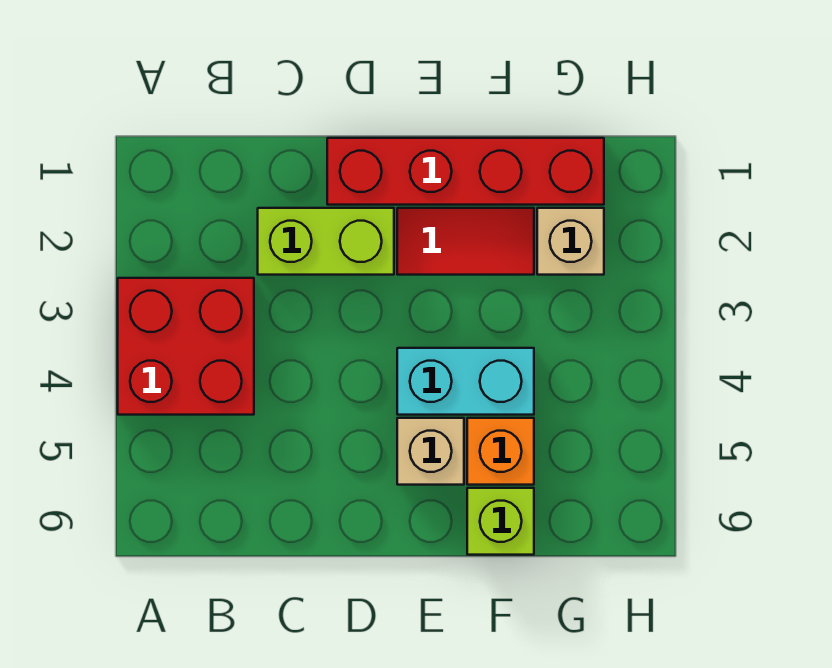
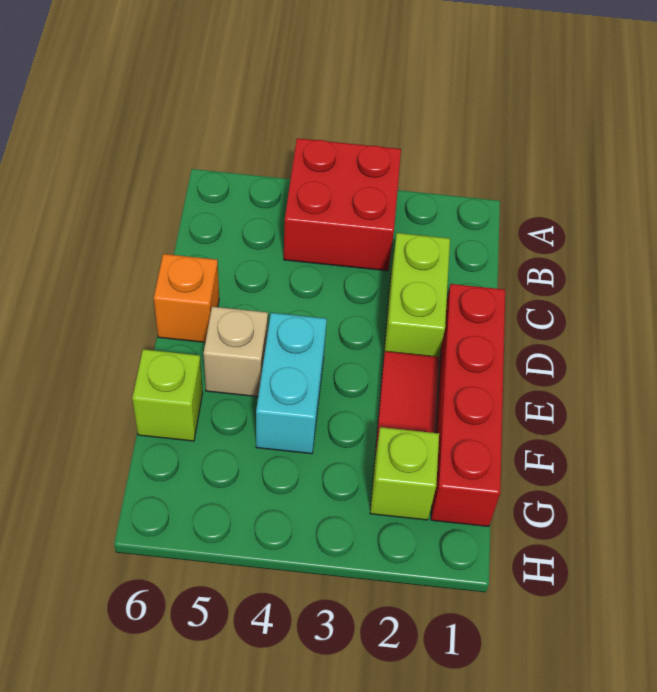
orange brick F5 level 1 -> orange brick D6 level 1
tan brick G2 level 1 -> lime brick G2 level 1

